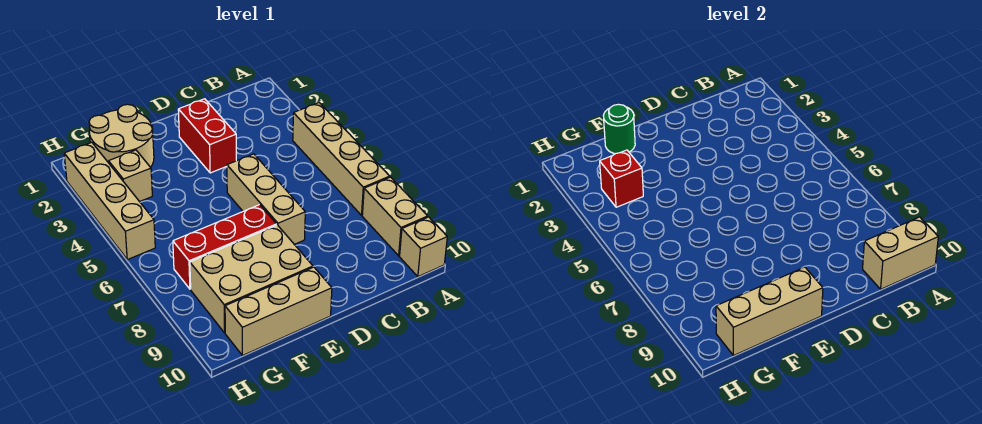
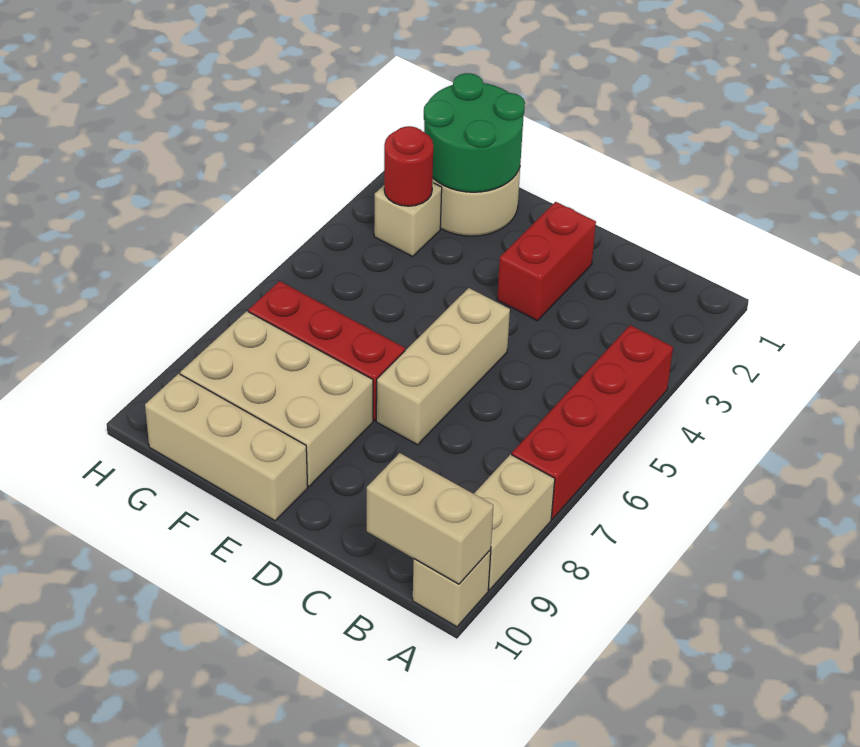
tan brick A4:A7 level 1 -> red brick A4:A7 level 1
tan brick E10:G10 level 2 -> none
green round brick F1 level 2 -> green round brick F1:G2 level 2
red brick G3 level 2 -> red round brick G3 level 2
tan brick H2:H5 level 1 -> none

